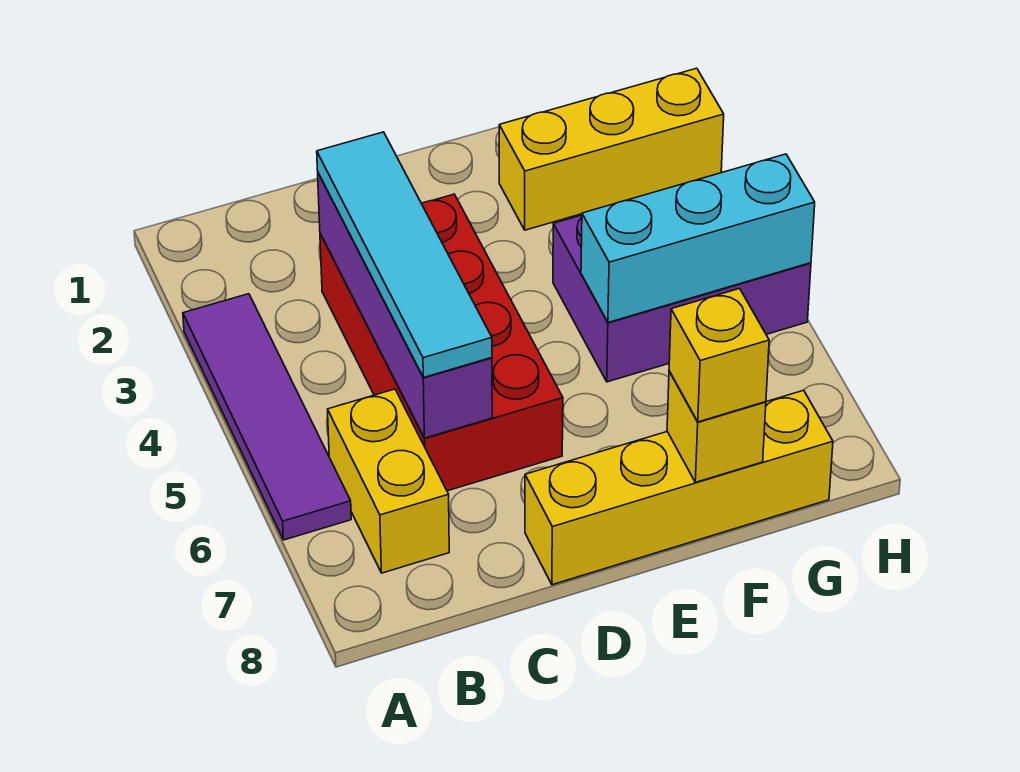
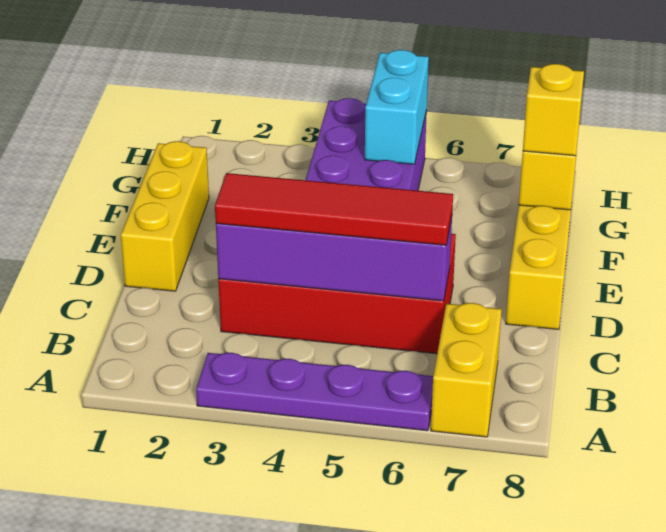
purple tile A3:A6 level 1 -> purple plate A3:A6 level 1
yellow brick B6:B7 level 1 -> yellow brick A7:B7 level 1
cyan tile C3:C6 level 3 -> red tile C3:C6 level 3
yellow brick F2:H2 level 1 -> yellow brick D1:F1 level 1
cyan brick F5:H5 level 2 -> cyan brick G5:H5 level 2

